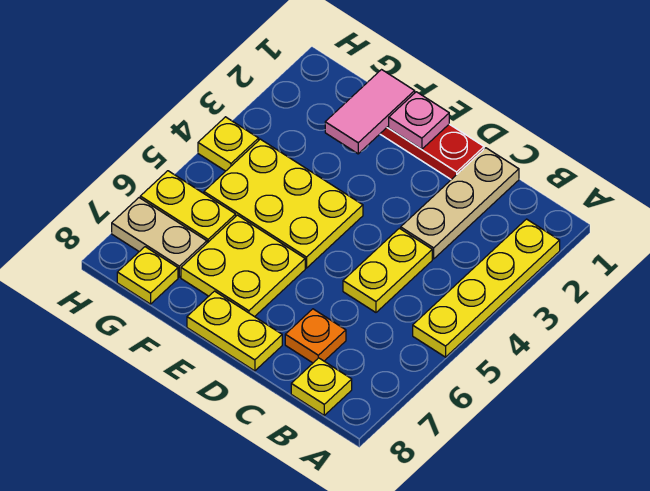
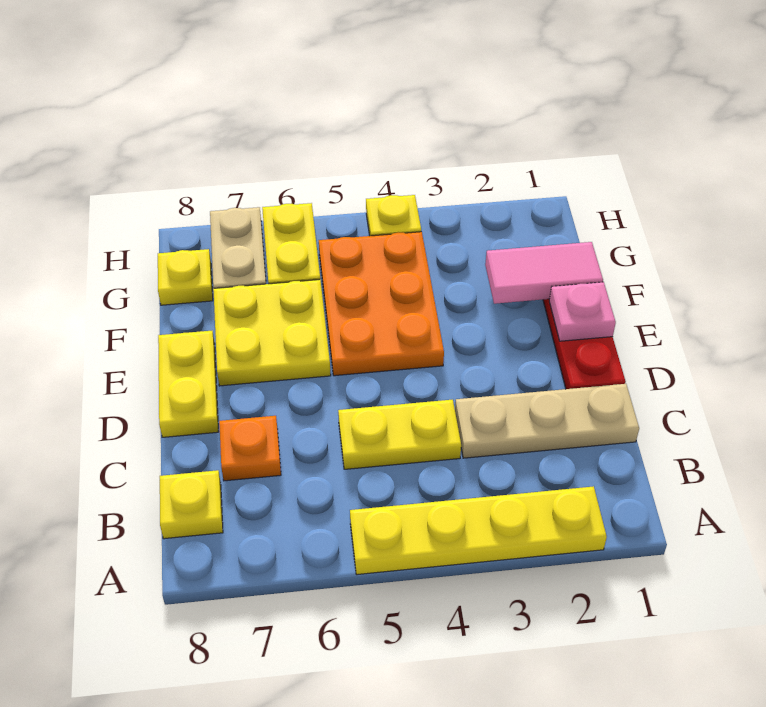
yellow plate E4:G5 level 1 -> orange plate E4:G5 level 1

